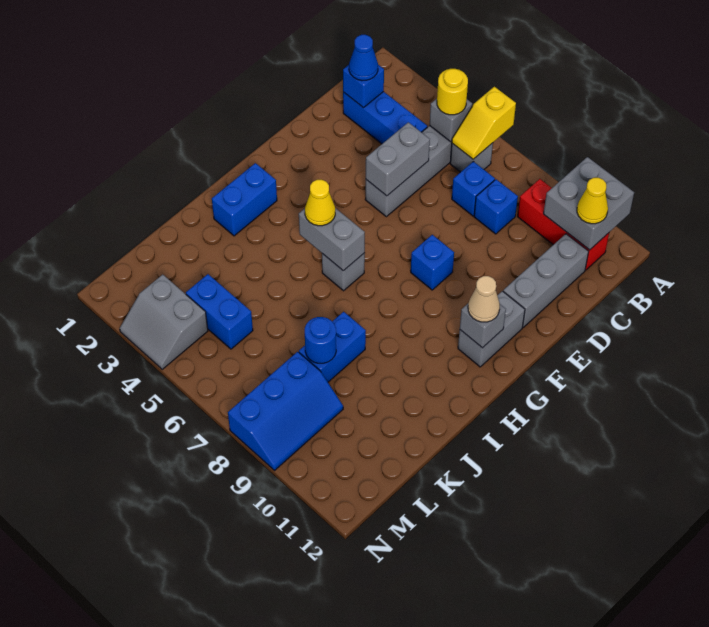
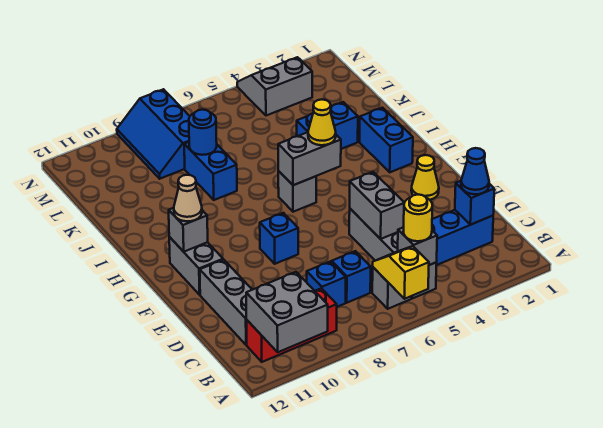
yellow cone B11 level 3 -> yellow cone F2 level 1
blue brick L4:L5 level 1 -> blue brick J3:J4 level 1

